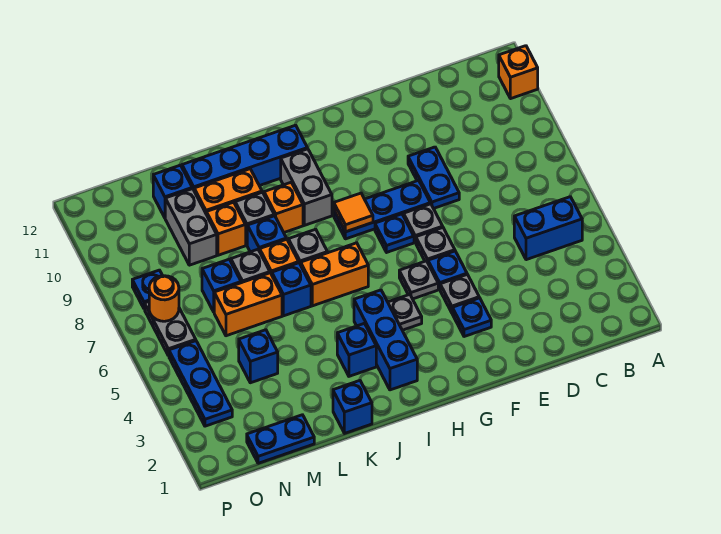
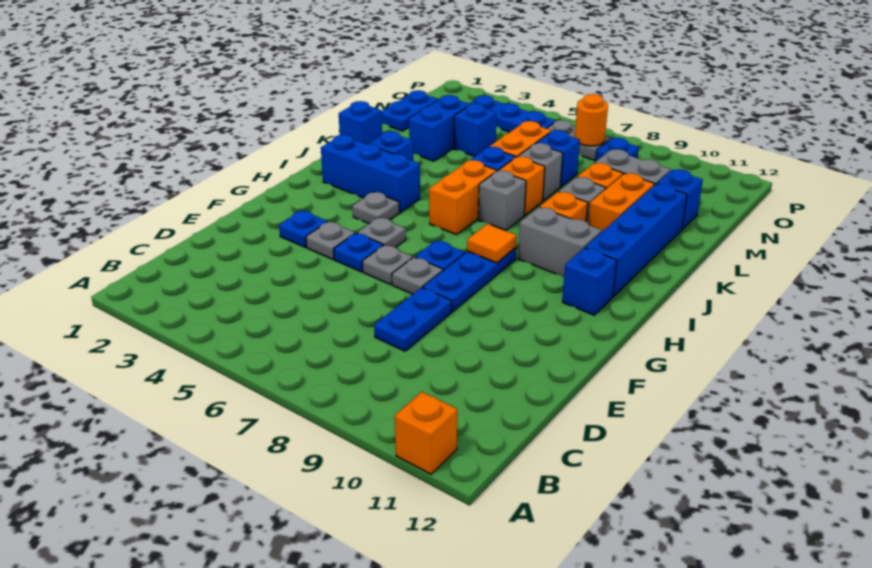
blue brick B5:C5 level 1 -> blue brick L3:M3 level 1
blue plate E8:E9 level 1 -> blue plate D8:E8 level 1
blue brick K8 level 1 -> blue brick H11 level 1

